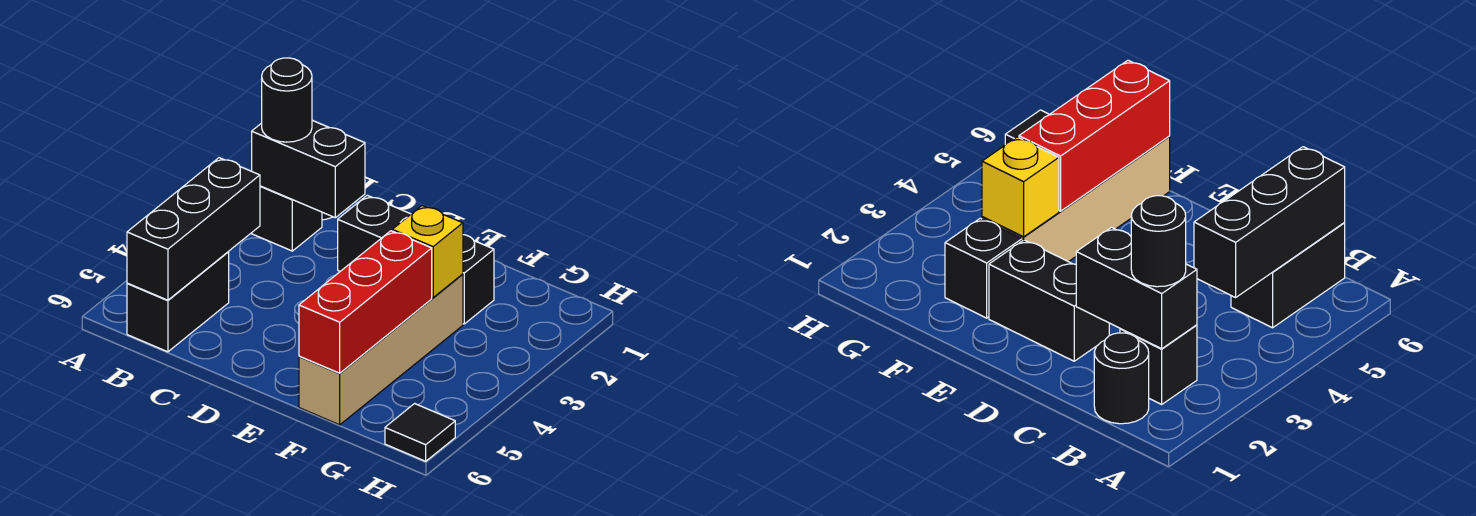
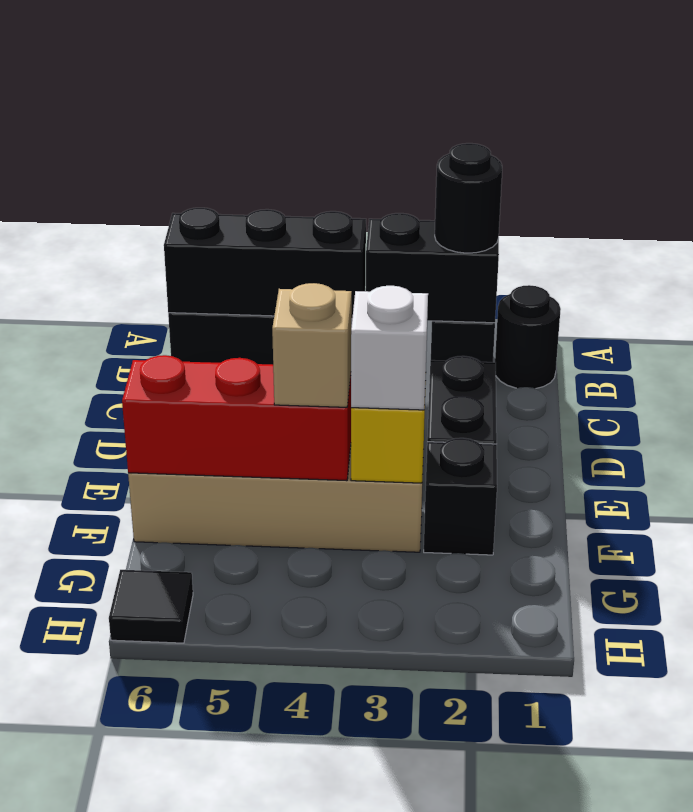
black brick B2:C2 level 2 -> black brick B2:B3 level 2
none -> white brick F3 level 3
none -> tan brick F4 level 3

